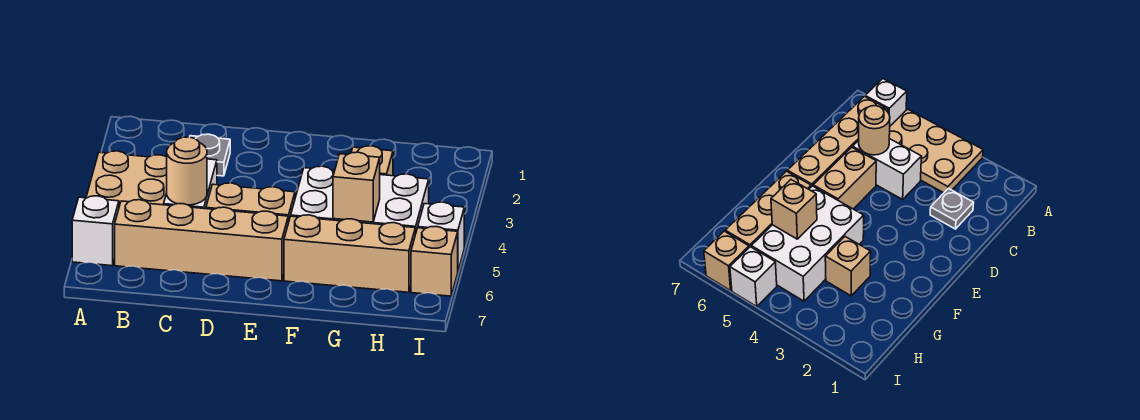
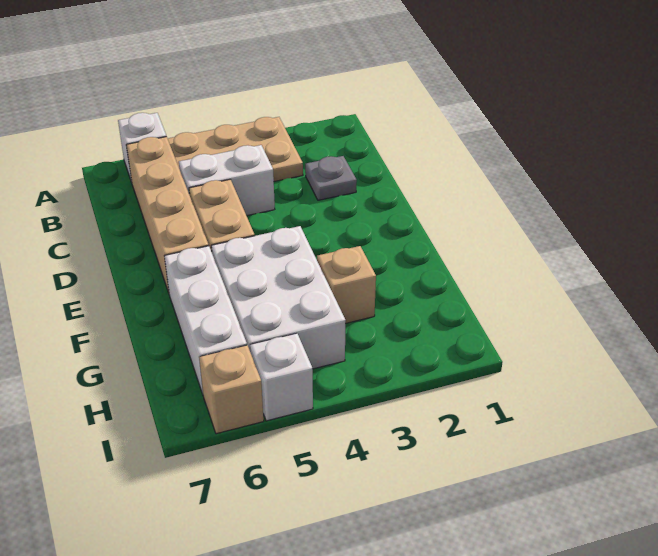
tan round brick C5 level 2 -> none
tan brick F6:H6 level 1 -> white brick F6:H6 level 1
tan brick G5 level 2 -> none

